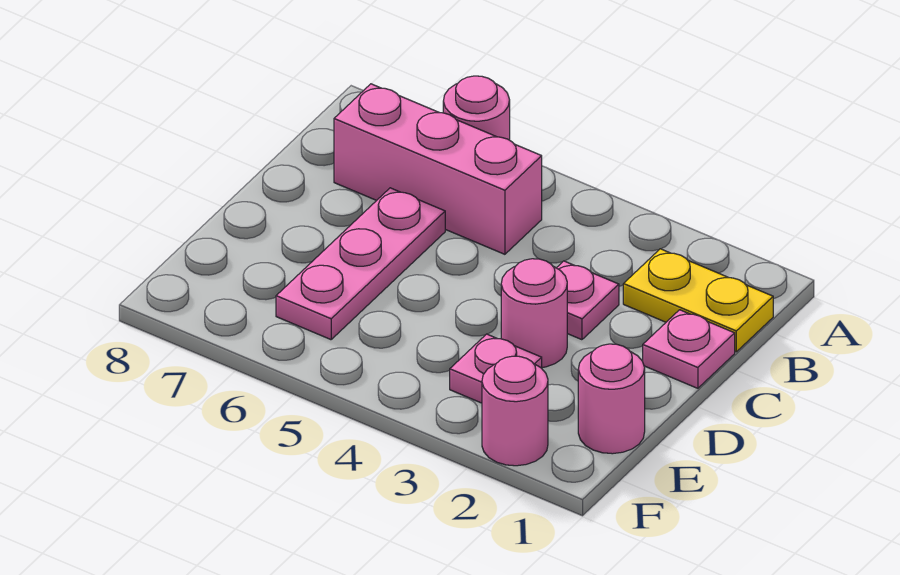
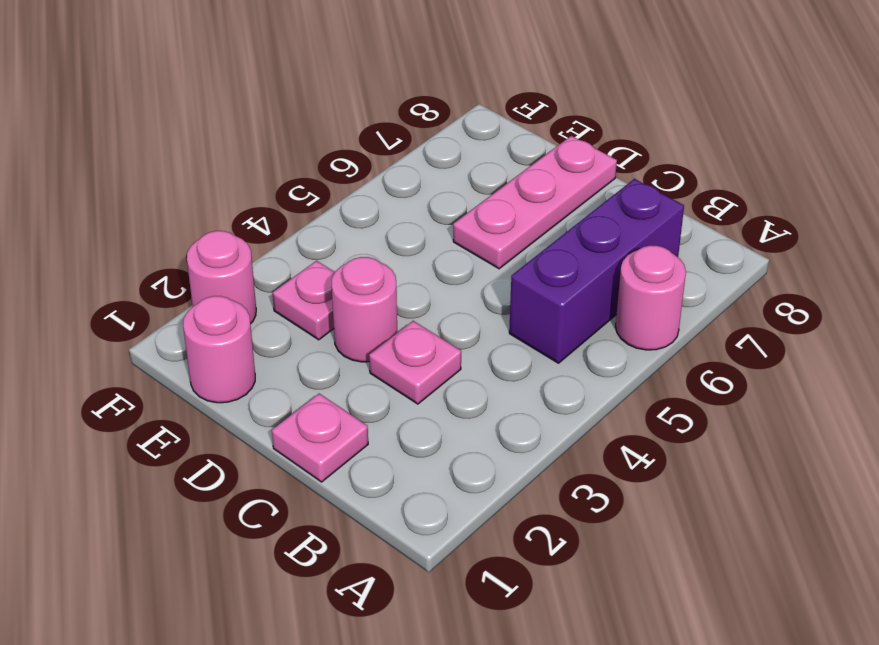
yellow plate B1:B2 level 1 -> none
pink brick B5:B7 level 1 -> purple brick B5:B7 level 1
pink plate C6:E6 level 1 -> pink plate D6:D8 level 1

